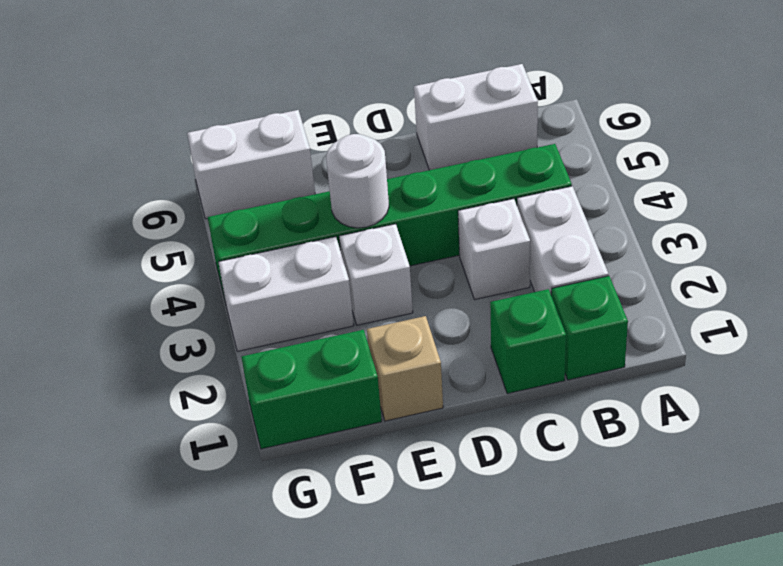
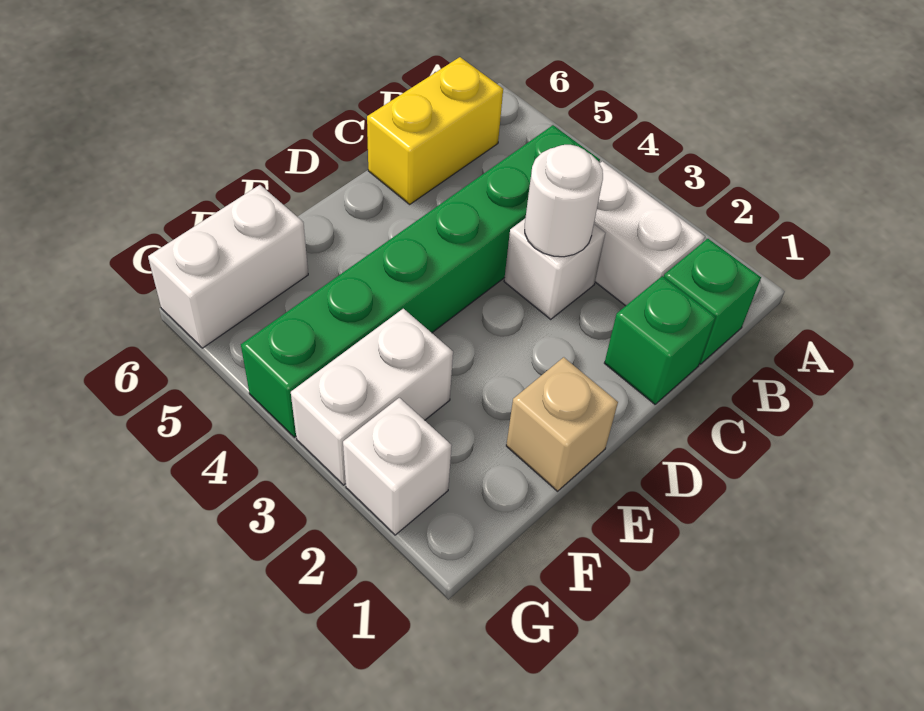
white brick B6:C6 level 1 -> yellow brick B6:C6 level 1
white brick E3 level 1 -> white brick G2 level 1
white round brick E4 level 2 -> white round brick C3 level 2
green brick F1:G1 level 1 -> none

